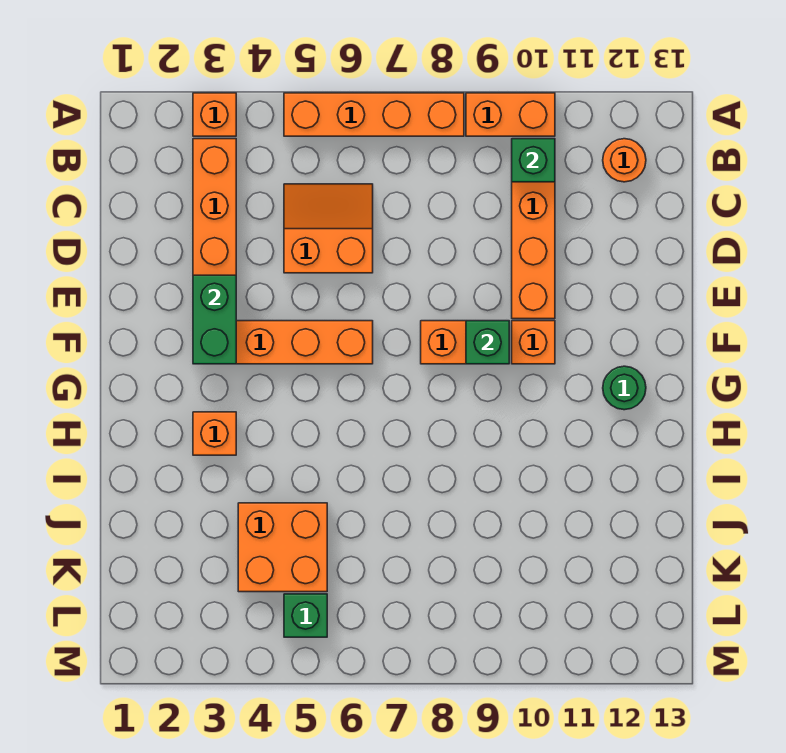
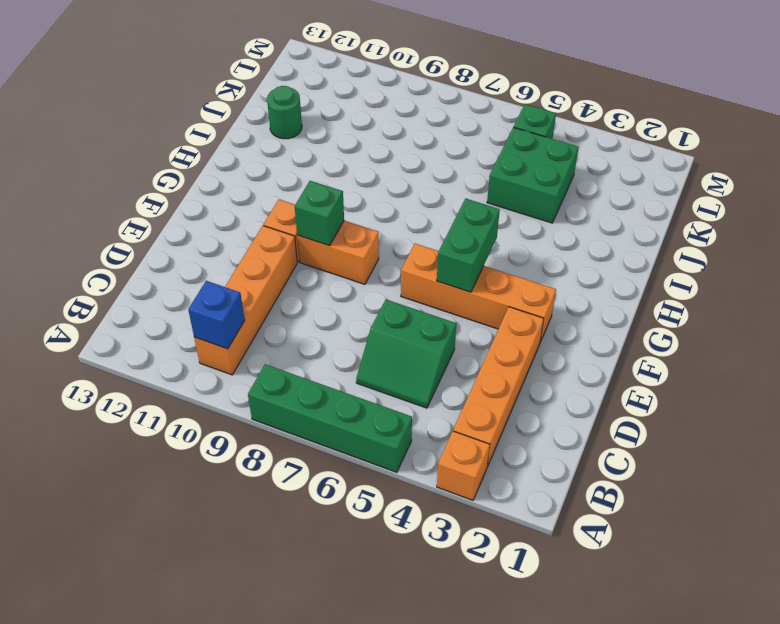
orange brick A5:A8 level 1 -> green brick A5:A8 level 1
orange brick A9:A10 level 1 -> none
green brick B10 level 2 -> blue brick B10 level 2
orange round brick B12 level 1 -> none
orange slope C5:D6 level 1 top D -> green slope C5:D6 level 1 top D
green brick E3:F3 level 2 -> green brick F5:G5 level 2
green round brick G12 level 1 -> green round brick J12 level 1
orange brick H3 level 1 -> none
orange brick J4:K5 level 1 -> green brick J4:K5 level 1

